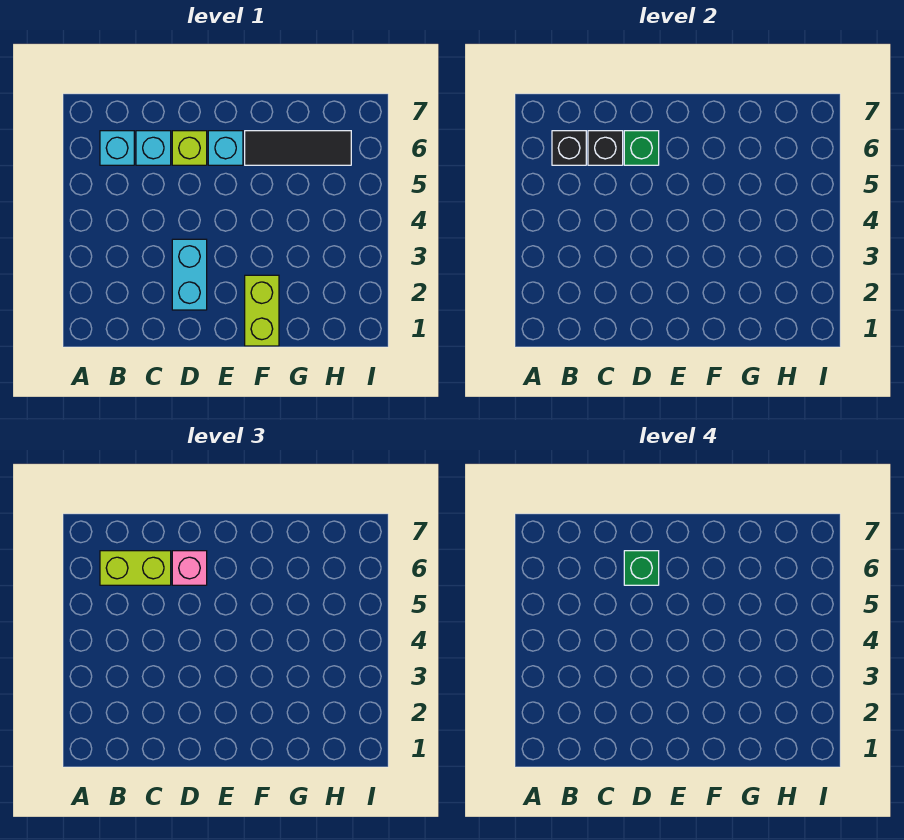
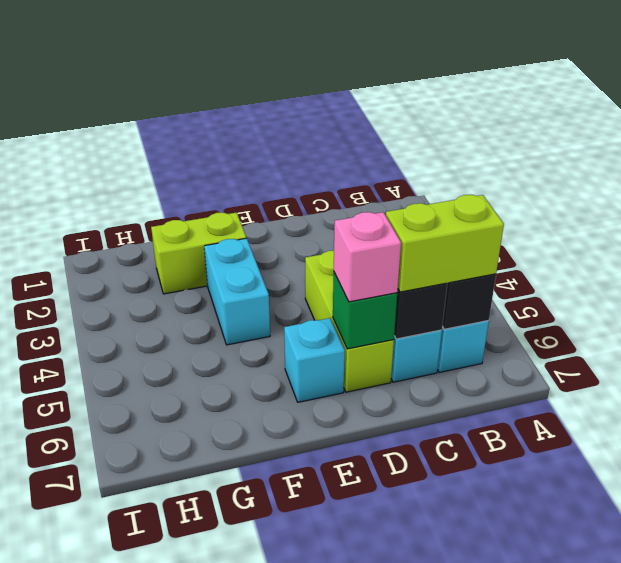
cyan brick D2:D3 level 1 -> cyan brick F3:F4 level 1
lime brick D6 level 1 -> lime brick D4:D6 level 1
green brick D6 level 4 -> none
lime brick F1:F2 level 1 -> lime brick F2:G2 level 1
black tile F6:H6 level 1 -> none

